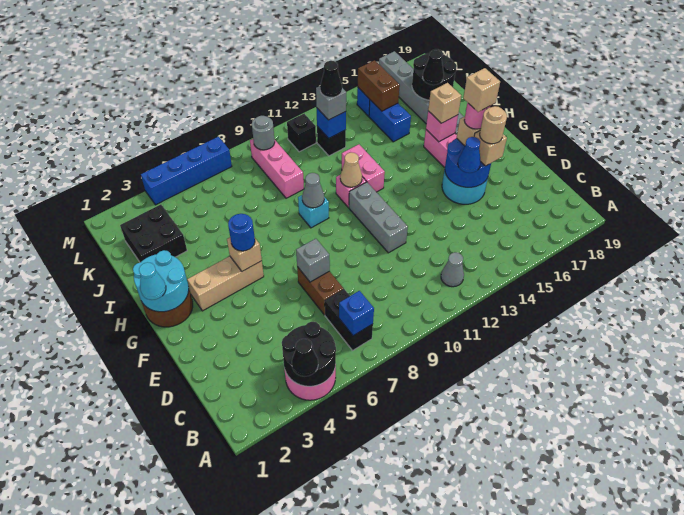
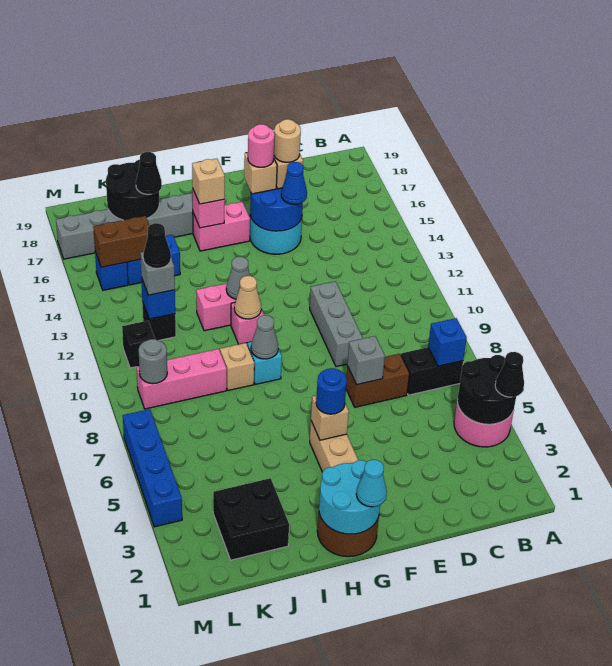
grey cone B12 level 1 -> grey cone H12 level 2
grey brick E11:G11 level 1 -> grey brick E9:E11 level 1
tan brick F16 level 5 -> tan brick I9 level 1

